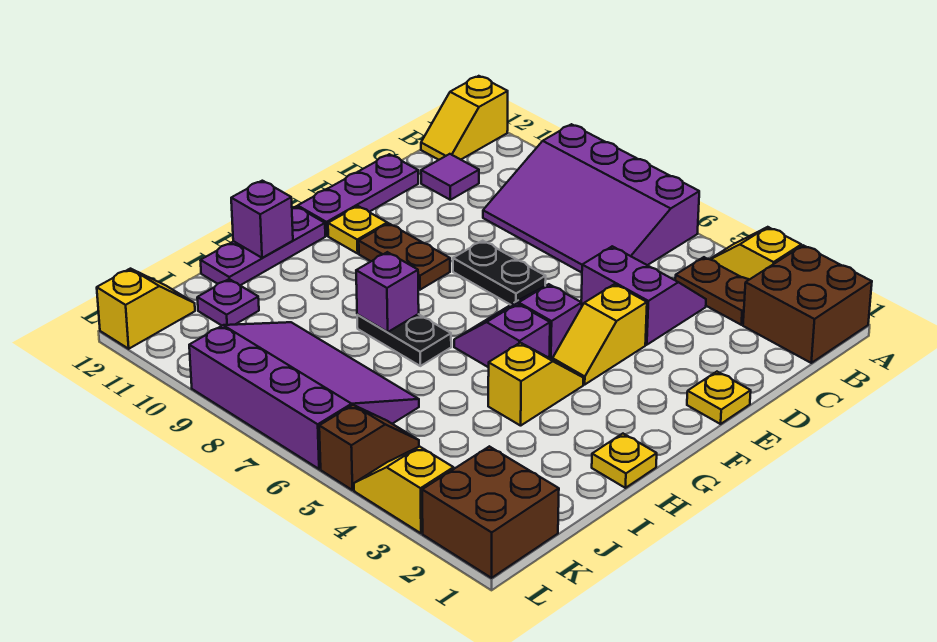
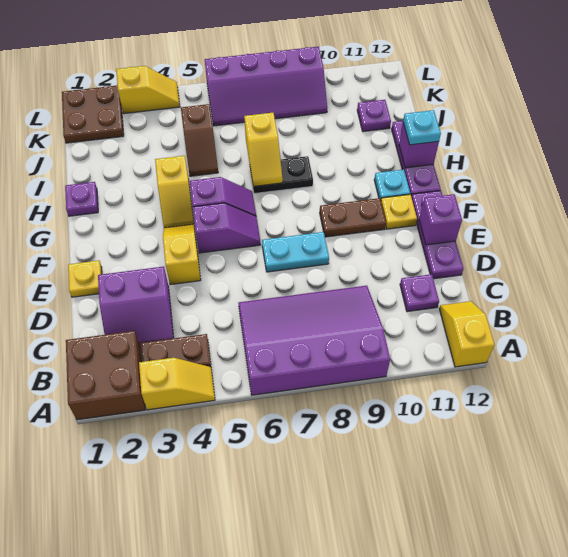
purple slope C4:D5 level 1 top D -> purple slope C2:D3 level 1 top D
purple tile C11 level 1 -> purple plate C11 level 1
black plate E7:E8 level 1 -> cyan plate E7:E8 level 1
none -> cyan plate G11 level 1
yellow plate H1 level 1 -> purple plate H1 level 1
purple brick H8 level 2 -> purple brick E12 level 2
none -> cyan plate H12 level 3
purple slope J6:L9 level 1 top L -> purple slope K6:L9 level 1 top L
brown brick K1:L2 level 1 -> brown plate K1:L2 level 1
brown slope K5:L5 level 1 top L -> brown slope I5:J5 level 1 top J
yellow slope K12:L12 level 1 top L -> yellow slope H7:I7 level 2 top I

